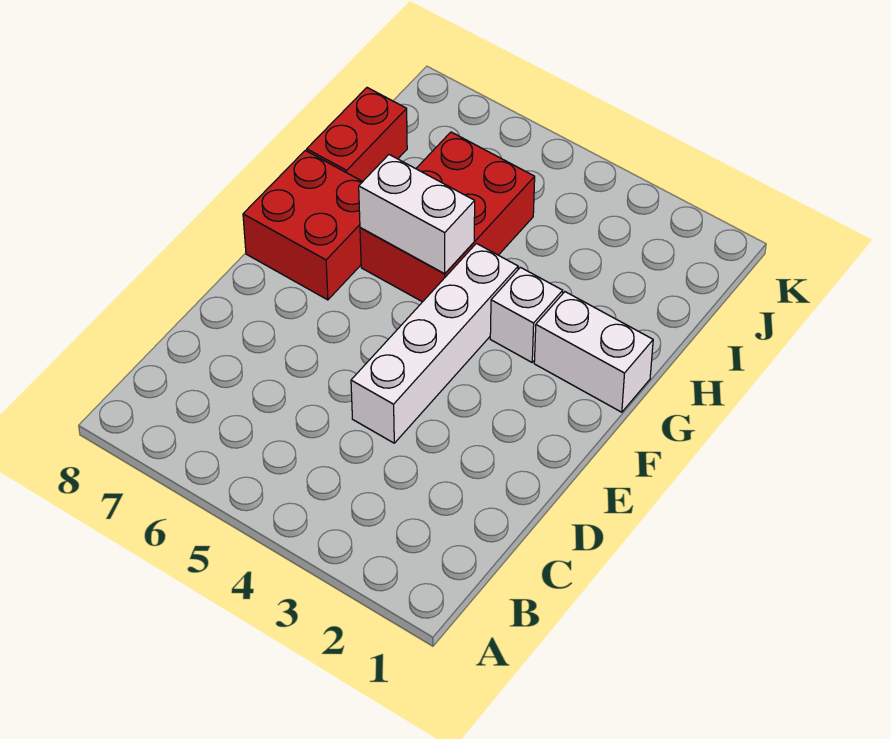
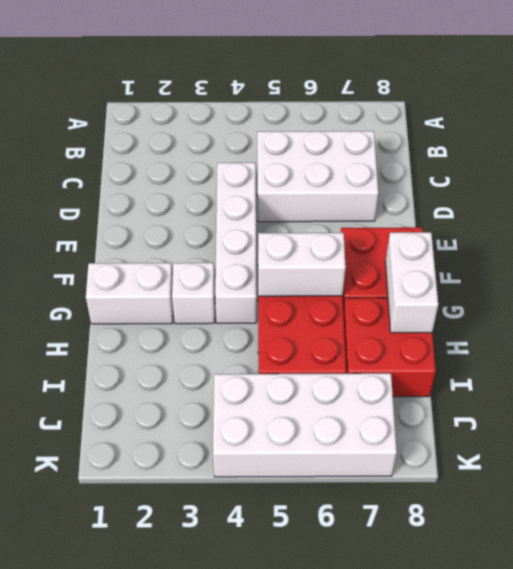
none -> white brick C5:D7 level 1
none -> white brick G8:H8 level 2
red brick H8:I8 level 1 -> red brick H7:I8 level 1
none -> white brick J4:K7 level 1

